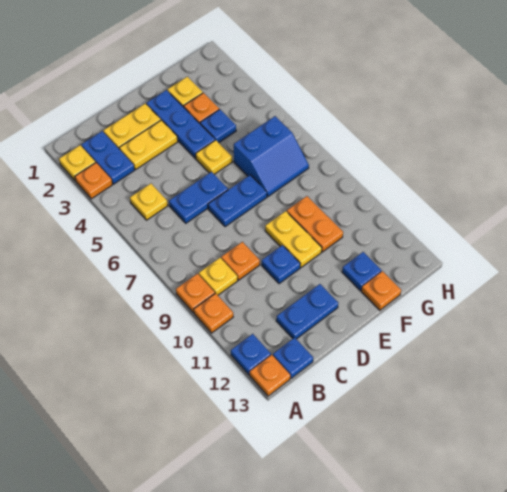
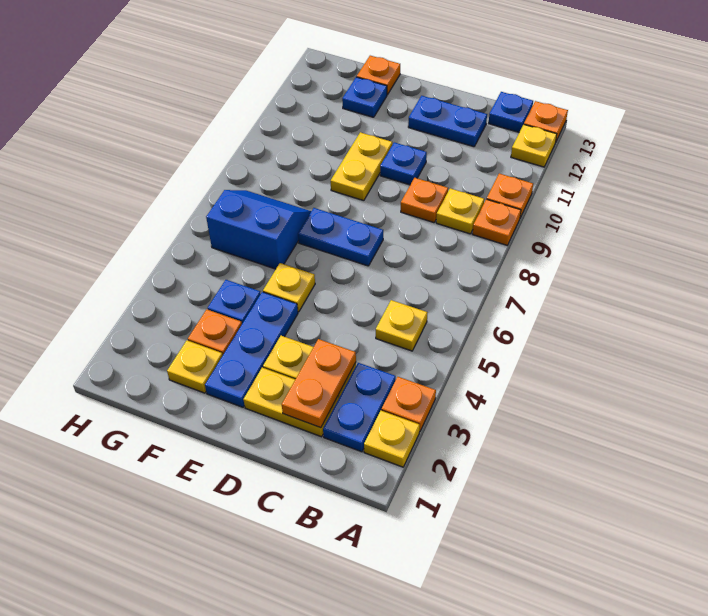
blue plate A12 level 1 -> yellow plate A12 level 1
blue plate C6:D6 level 1 -> none
orange plate F9:F10 level 1 -> orange plate C2:C3 level 2

